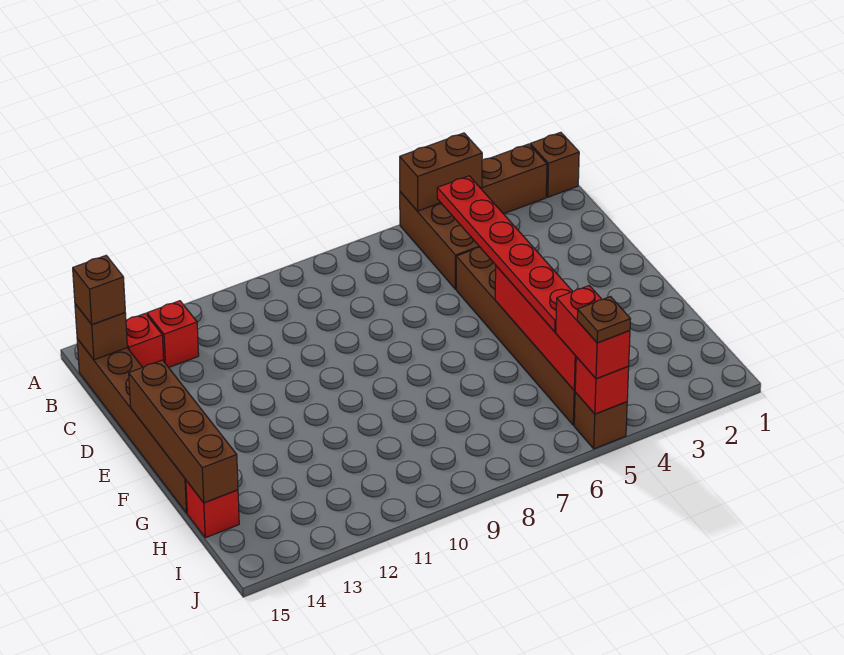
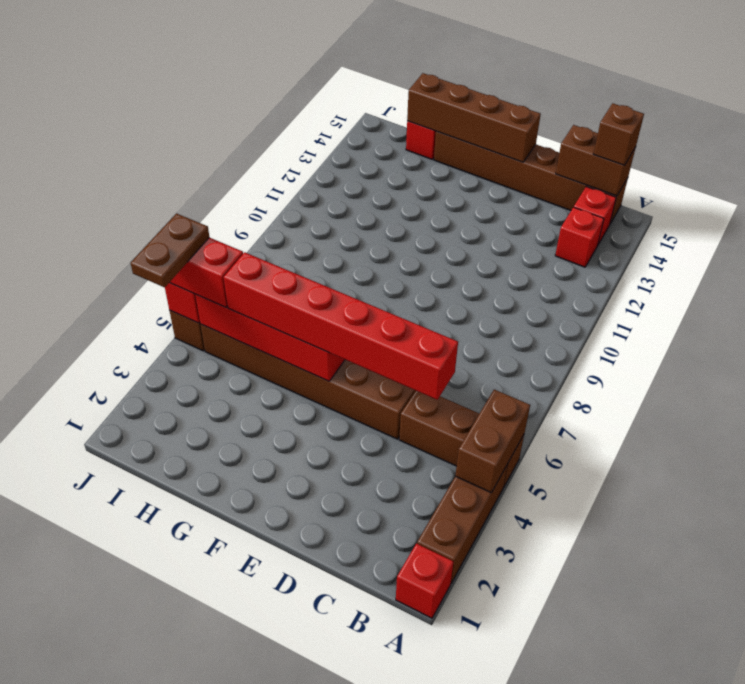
brown brick A1 level 1 -> red brick A1 level 1
brown brick B15 level 2 -> brown brick B15:C15 level 2
red plate C5:H5 level 3 -> red brick C5:H5 level 3
brown plate J5 level 4 -> brown plate J4:J5 level 4

